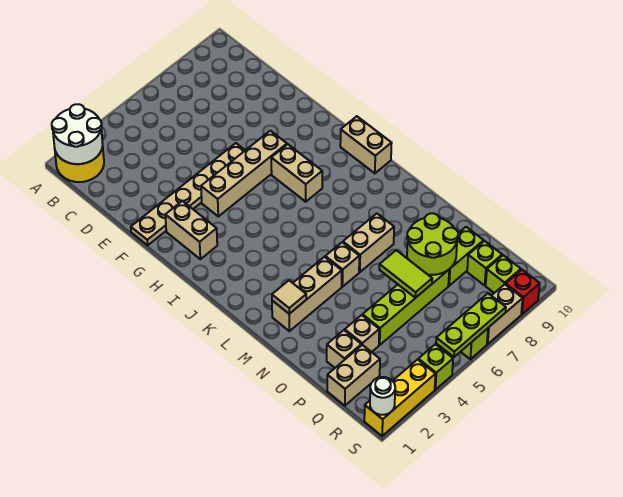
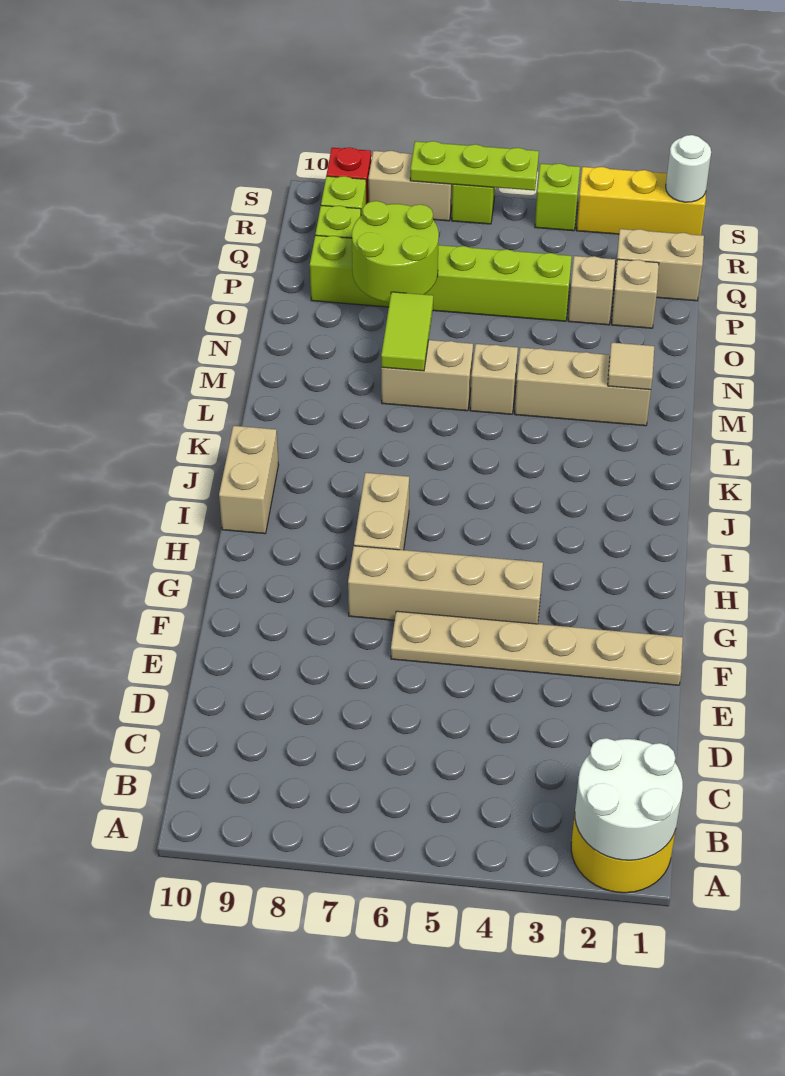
tan brick G2:H2 level 1 -> none
lime tile O6:P6 level 2 -> lime tile M7:N7 level 2

